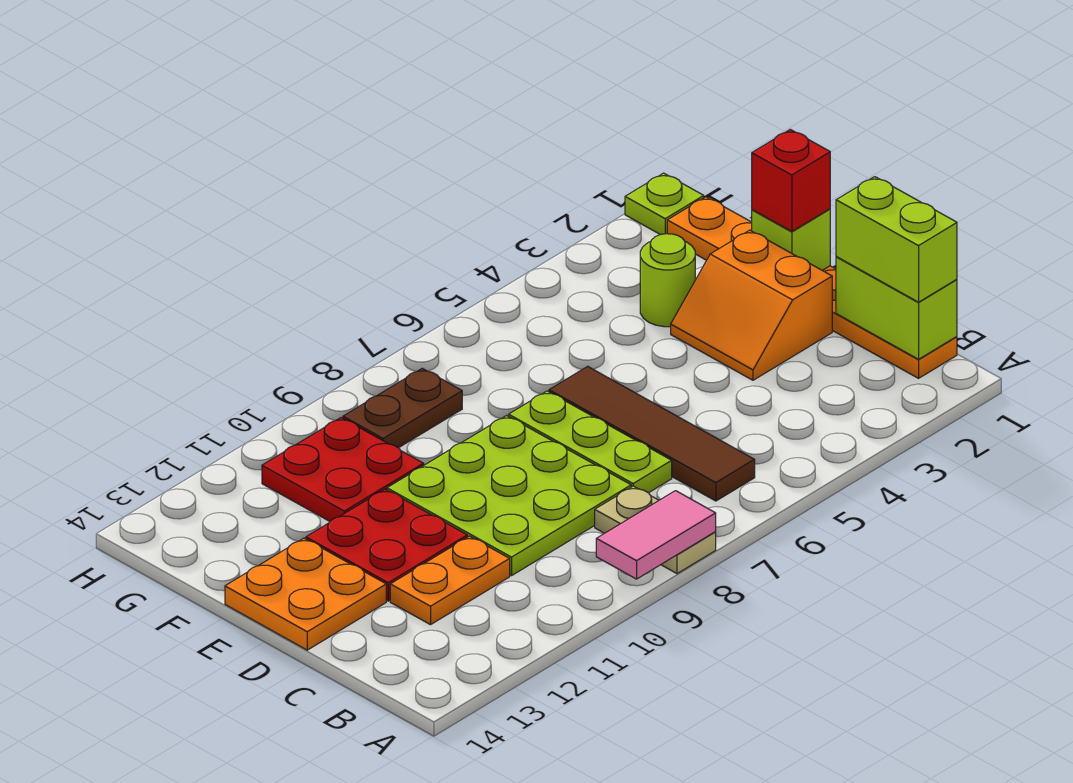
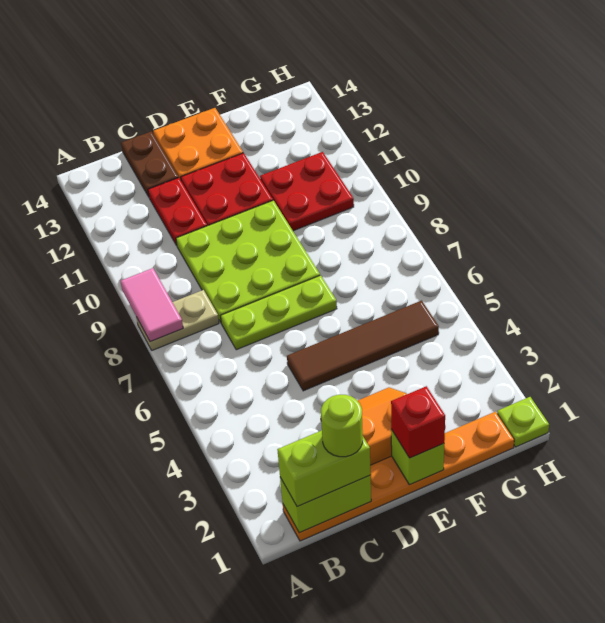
brown tile B6:E6 level 1 -> brown tile D5:G5 level 1
orange plate C11:C12 level 1 -> red plate C11:C12 level 1
lime round brick F3 level 1 -> lime round brick C1 level 4
brown plate G8:G9 level 1 -> brown plate C13:C14 level 1

